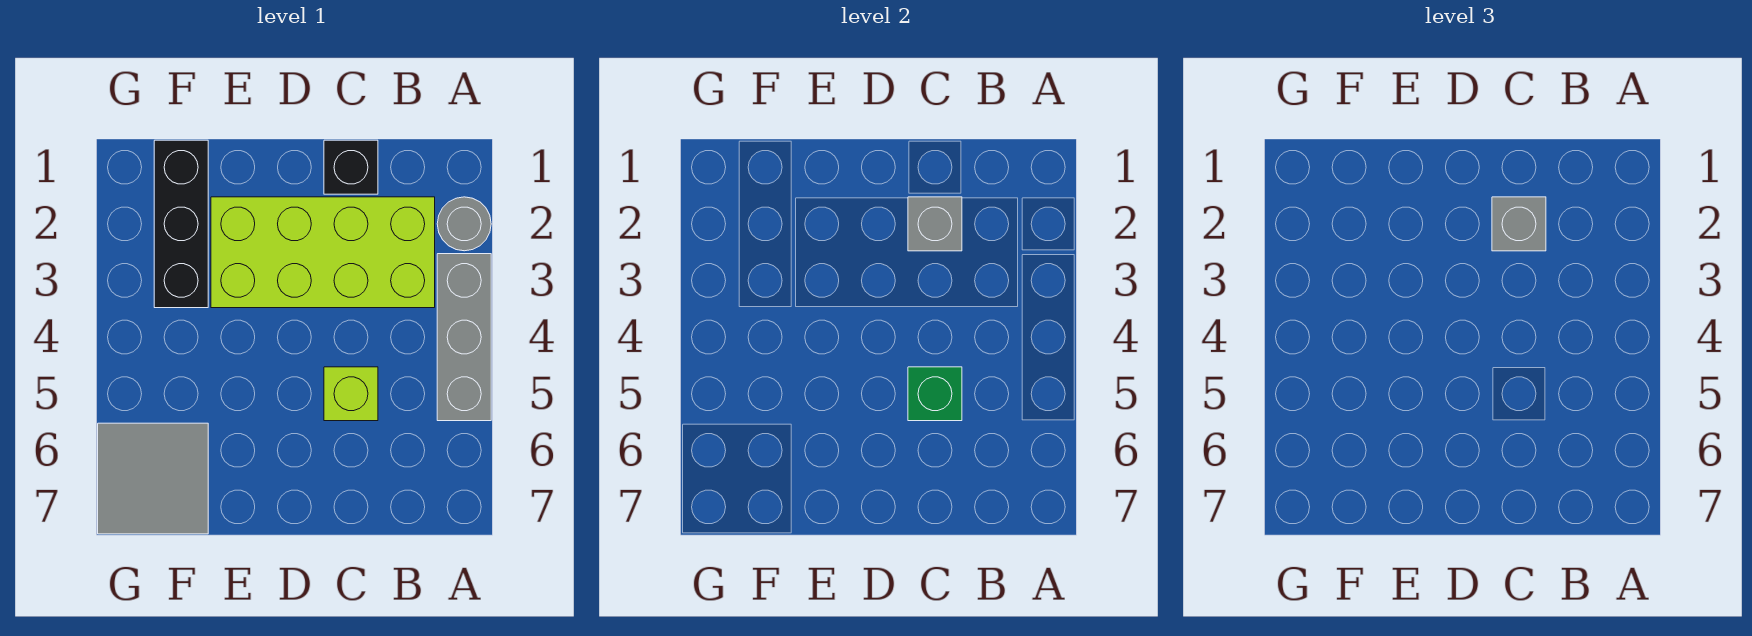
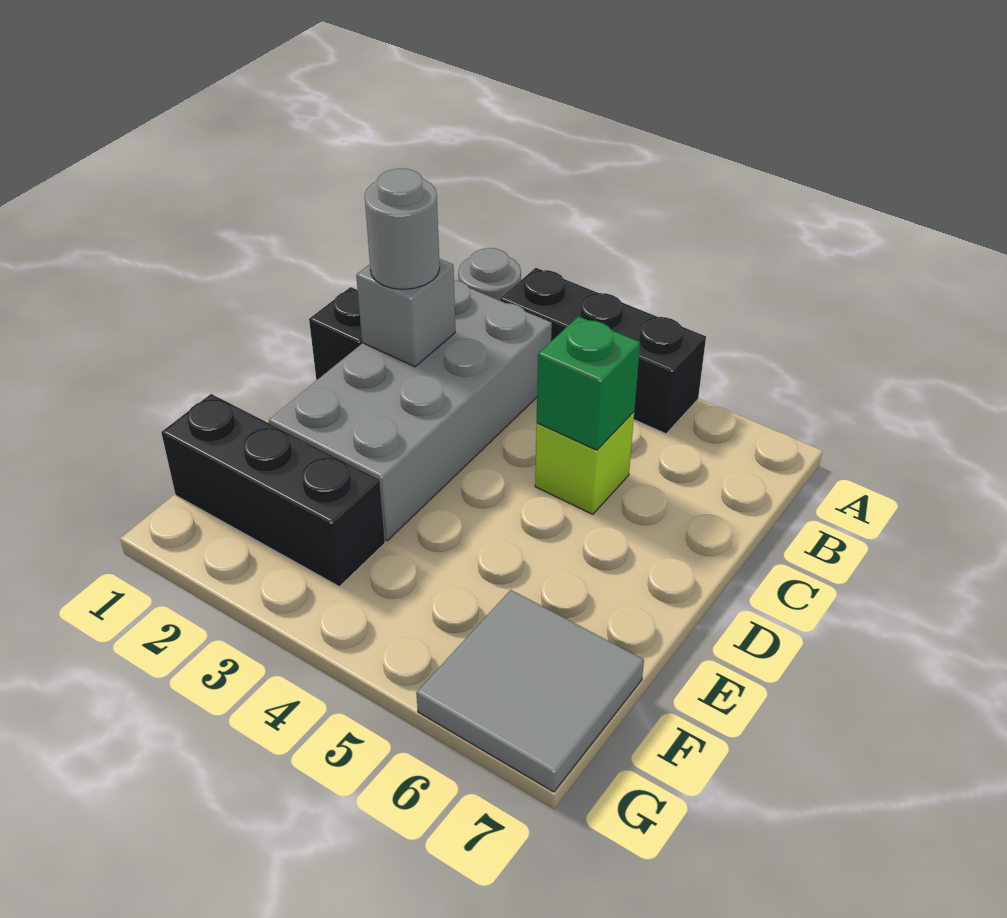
grey brick A3:A5 level 1 -> black brick A3:A5 level 1
lime brick B2:E3 level 1 -> grey brick B2:E3 level 1
grey brick C2 level 3 -> grey round brick C2 level 3

